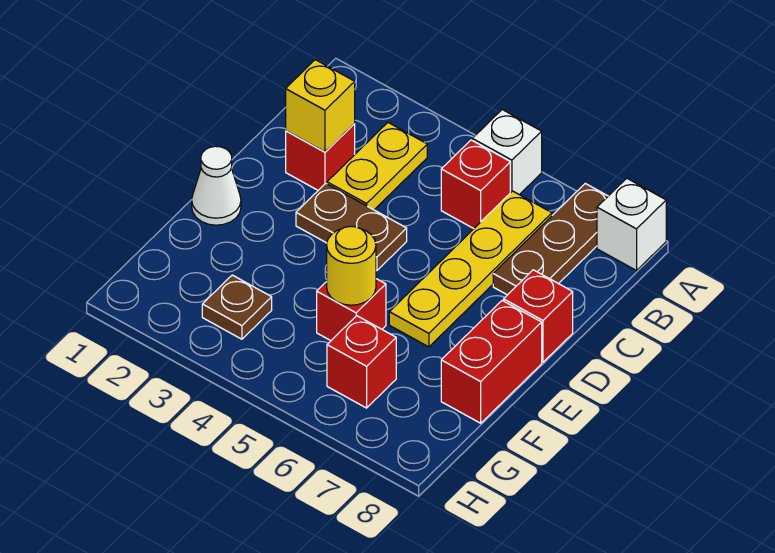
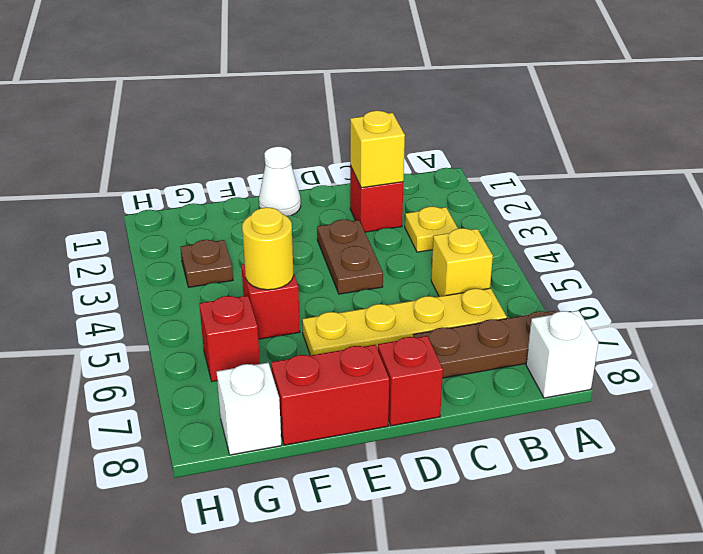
white brick A5 level 1 -> white brick G8 level 1
yellow plate B3:C3 level 1 -> yellow plate B3 level 1
red brick B5 level 1 -> yellow brick B5 level 1

